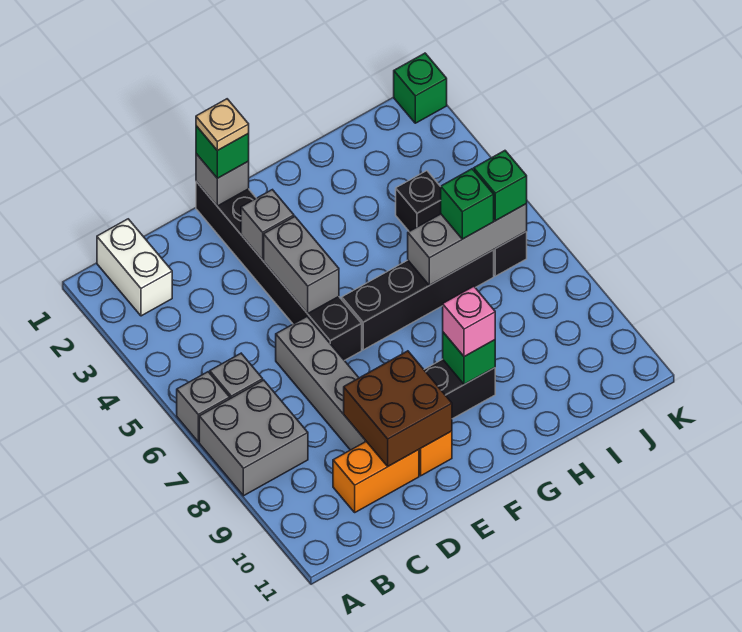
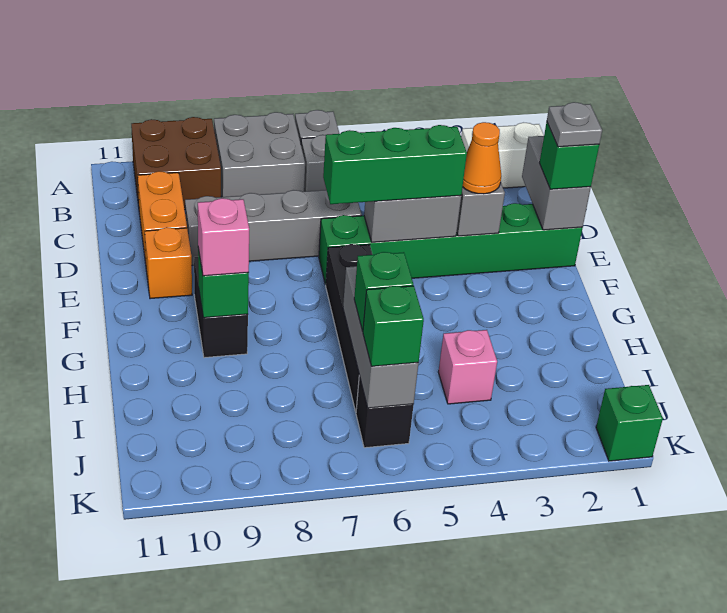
brown brick D9:E10 level 2 -> brown brick A9:B10 level 1
black brick E1:E6 level 1 -> green brick E1:E6 level 1
grey brick E1 level 2 -> grey brick D1:E1 level 2
tan plate E1 level 4 -> grey plate E1 level 4
none -> orange cone E3 level 3
none -> green brick E4:E6 level 3
black brick I4 level 1 -> pink brick I4 level 1

